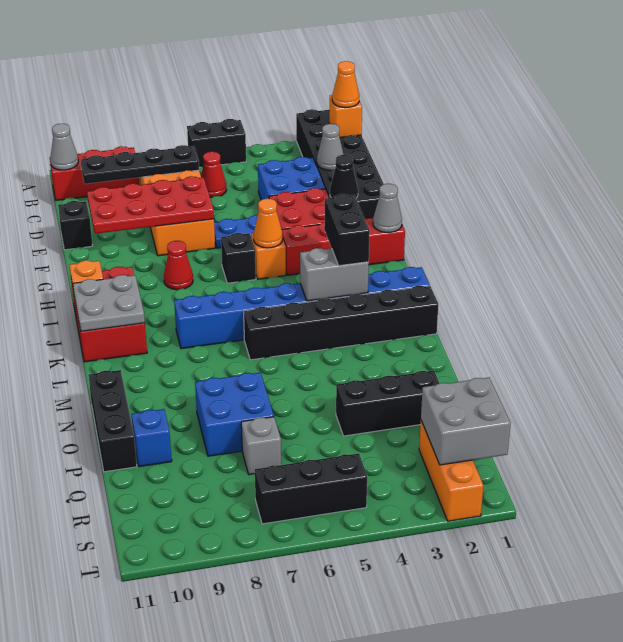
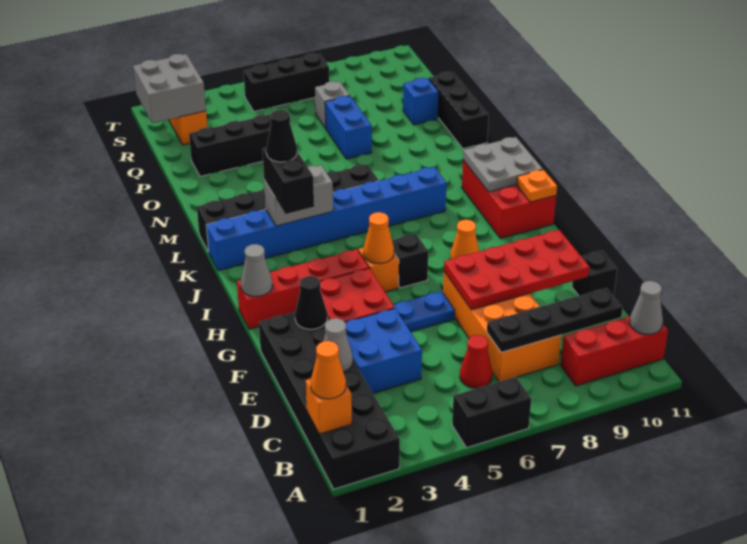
red cone H8 level 1 -> orange cone H8 level 1
none -> black cone K3 level 4
blue brick O7:P8 level 1 -> blue brick O7:P7 level 1

